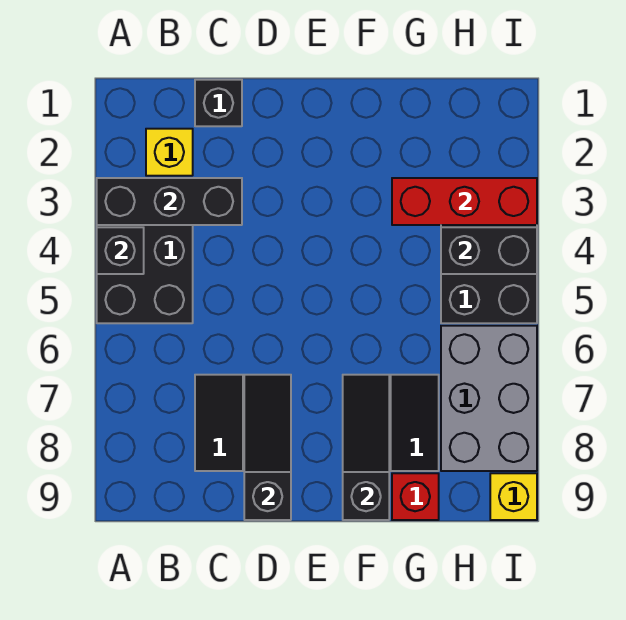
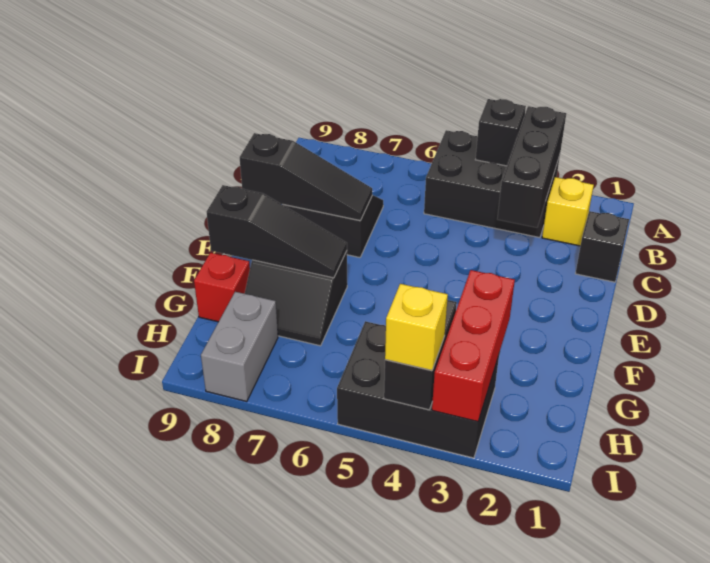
grey brick H6:I8 level 1 -> grey brick H8:I8 level 1
yellow brick I9 level 1 -> yellow brick I4 level 3

